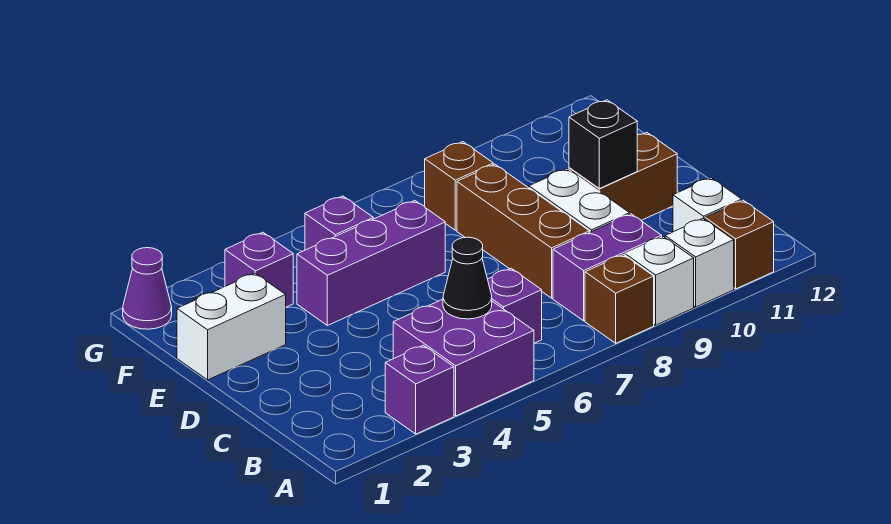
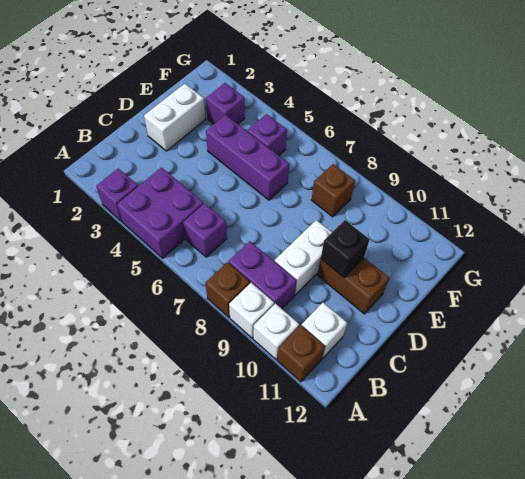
black cone B5 level 2 -> none
brown brick C8:E8 level 1 -> none
white brick E1:E2 level 1 -> white brick D2:E2 level 1
purple cone G1 level 1 -> none

